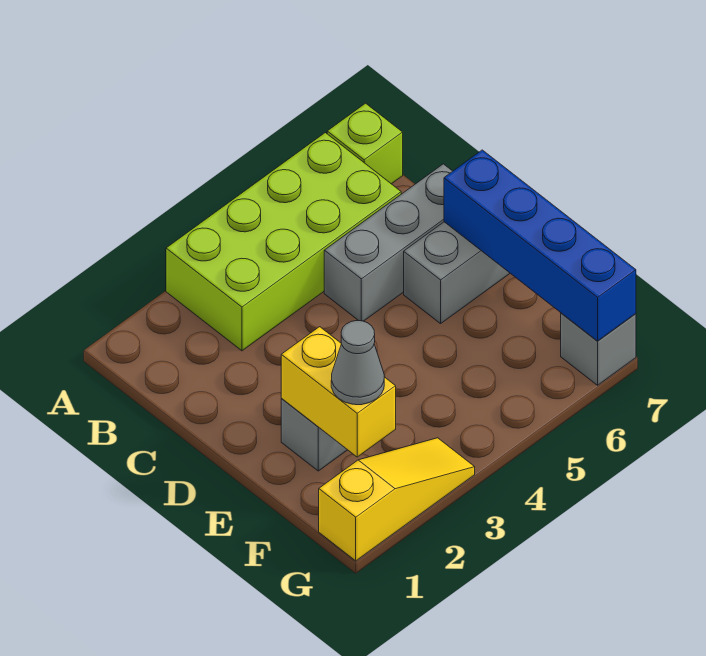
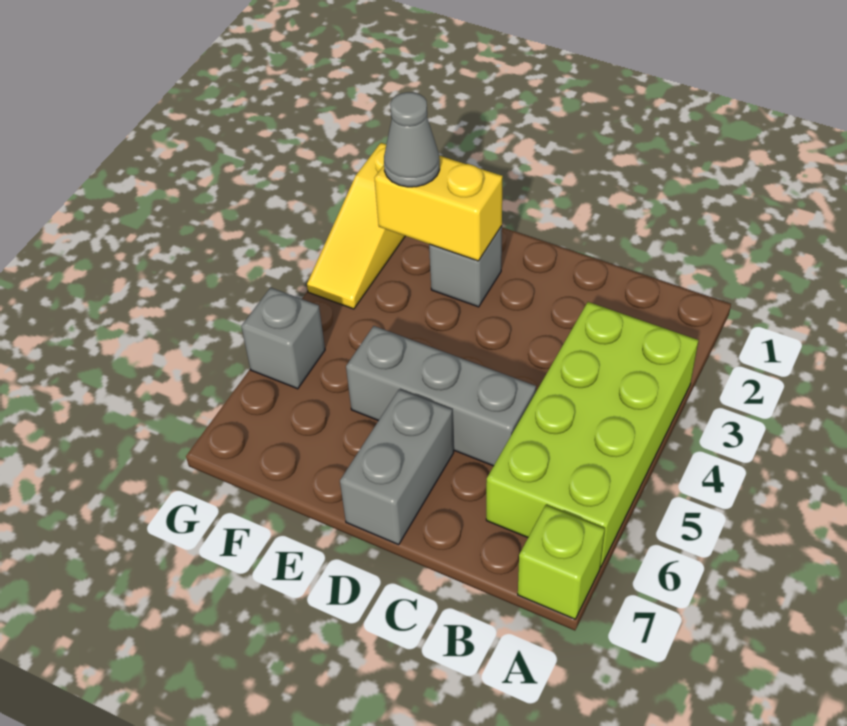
grey brick C5:C7 level 1 -> grey brick C5:E5 level 1
blue brick D7:G7 level 2 -> none
grey brick G7 level 1 -> grey brick G5 level 1

